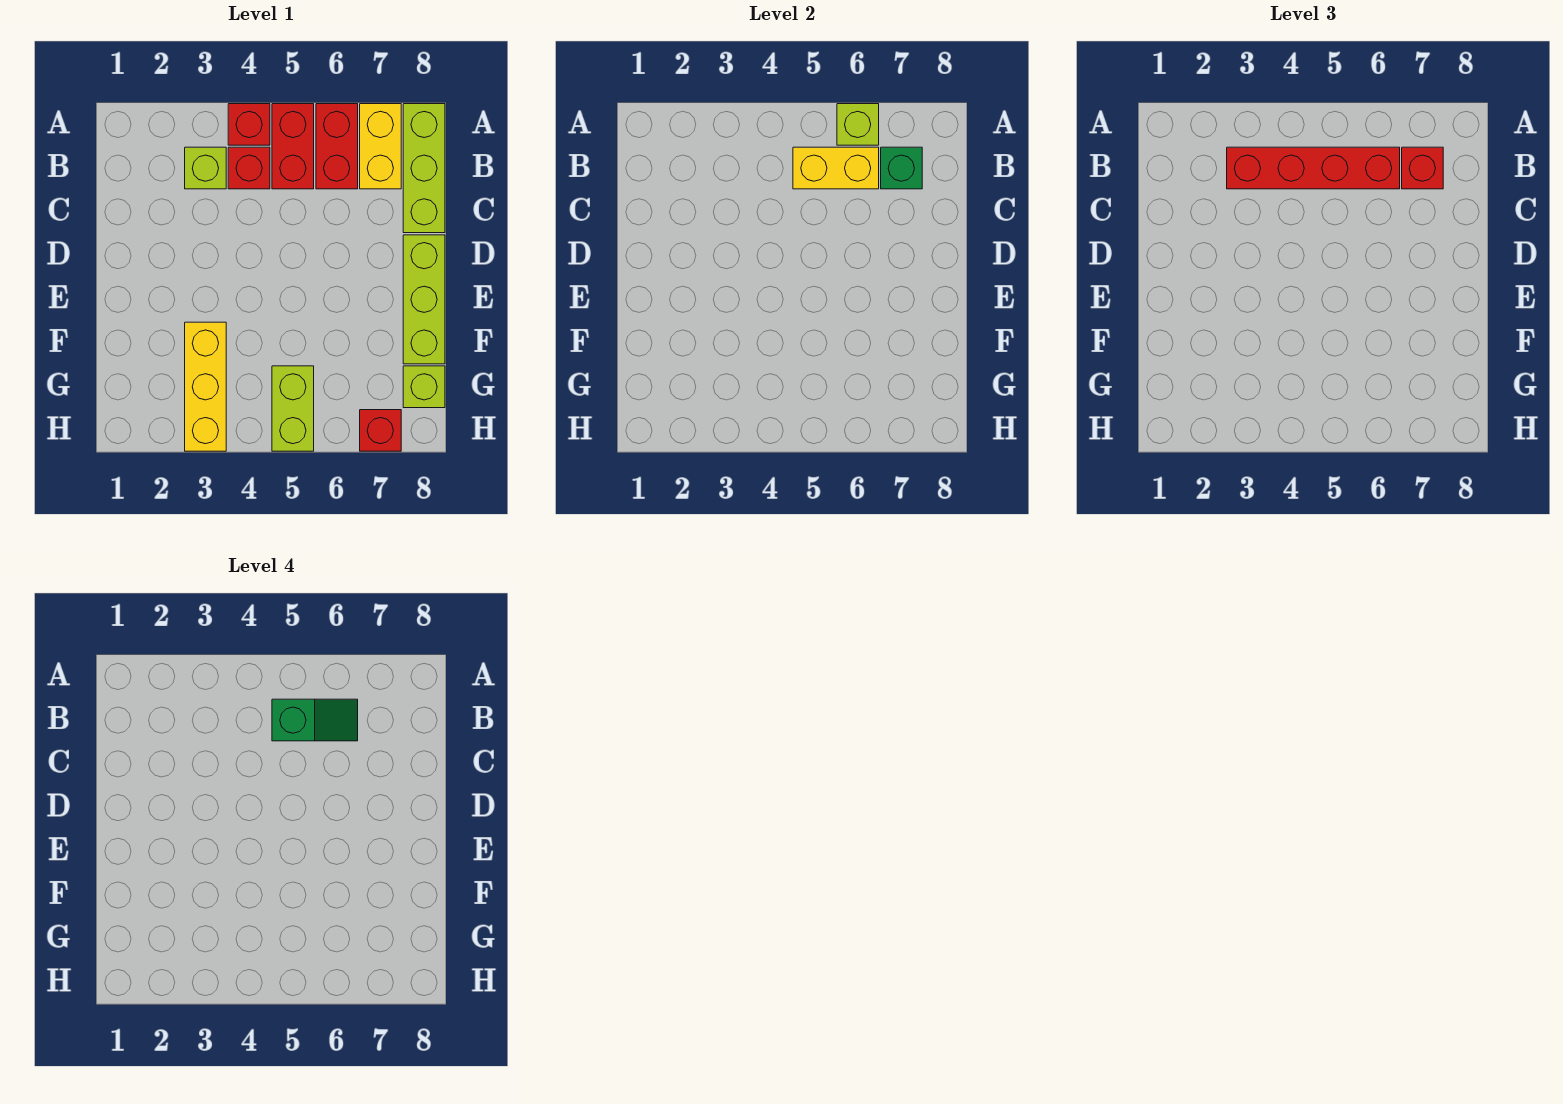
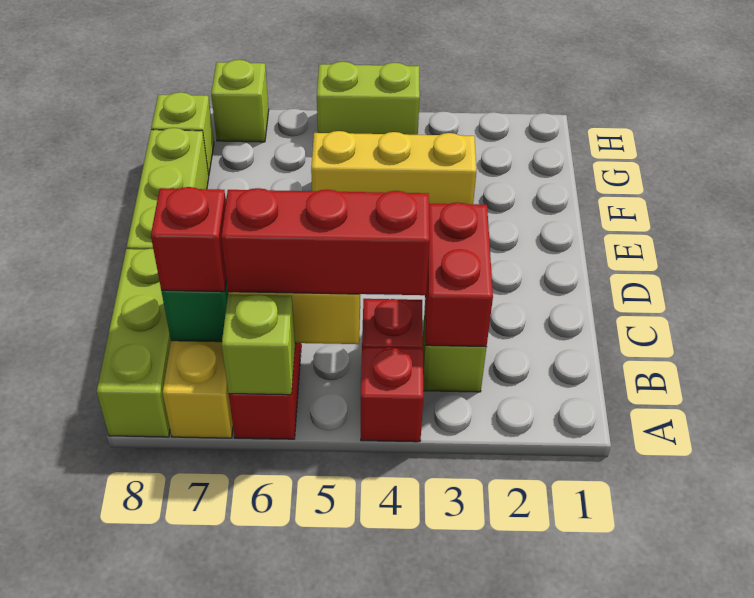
red brick A5:B5 level 1 -> red brick B3:C3 level 2
red brick B3:B6 level 3 -> red brick B4:B6 level 3
green slope B5:B6 level 4 top 5 -> none
yellow brick F3:H3 level 1 -> yellow brick F3:F5 level 1
lime brick G5:H5 level 1 -> lime brick H4:H5 level 1
red brick H7 level 1 -> lime brick H7 level 1

